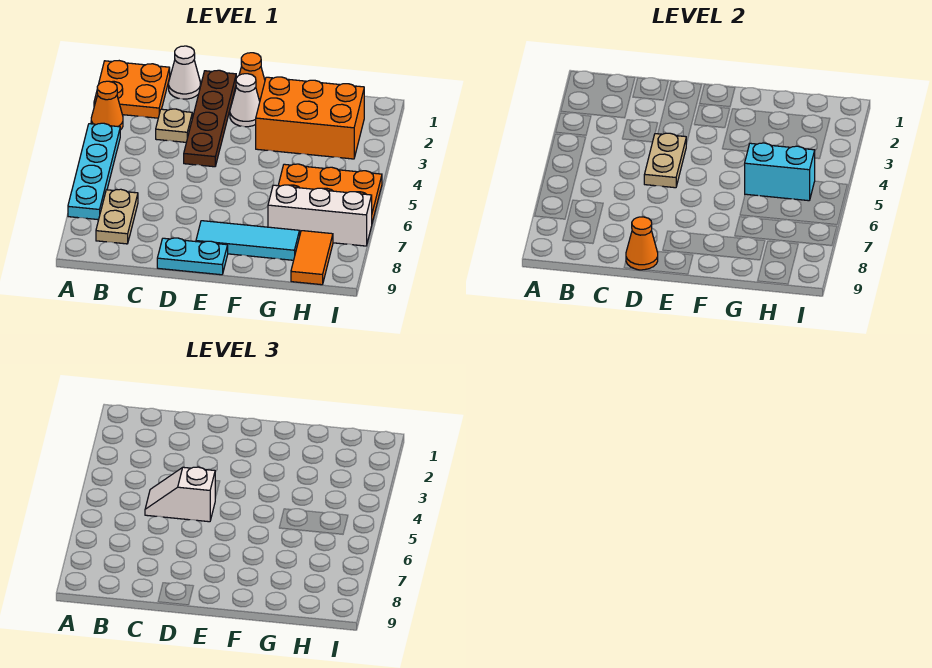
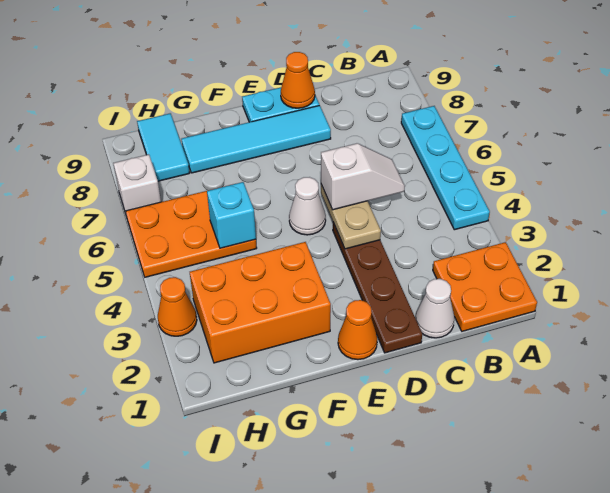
orange cone A3 level 1 -> orange cone I3 level 1
tan plate B7:B8 level 1 -> none
tan plate C3 level 1 -> none
white cone E2 level 1 -> white cone E5 level 1
cyan tile E8:G8 level 1 -> cyan tile D8:G8 level 1
cyan brick G5:H5 level 2 -> cyan brick G5 level 2
white brick G7:I7 level 1 -> white brick I7 level 1
orange tile H8:H9 level 1 -> cyan tile H8:H9 level 1

